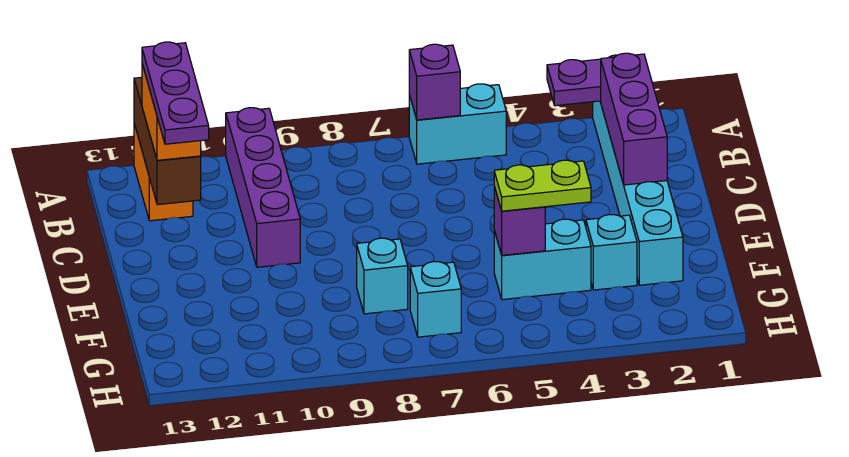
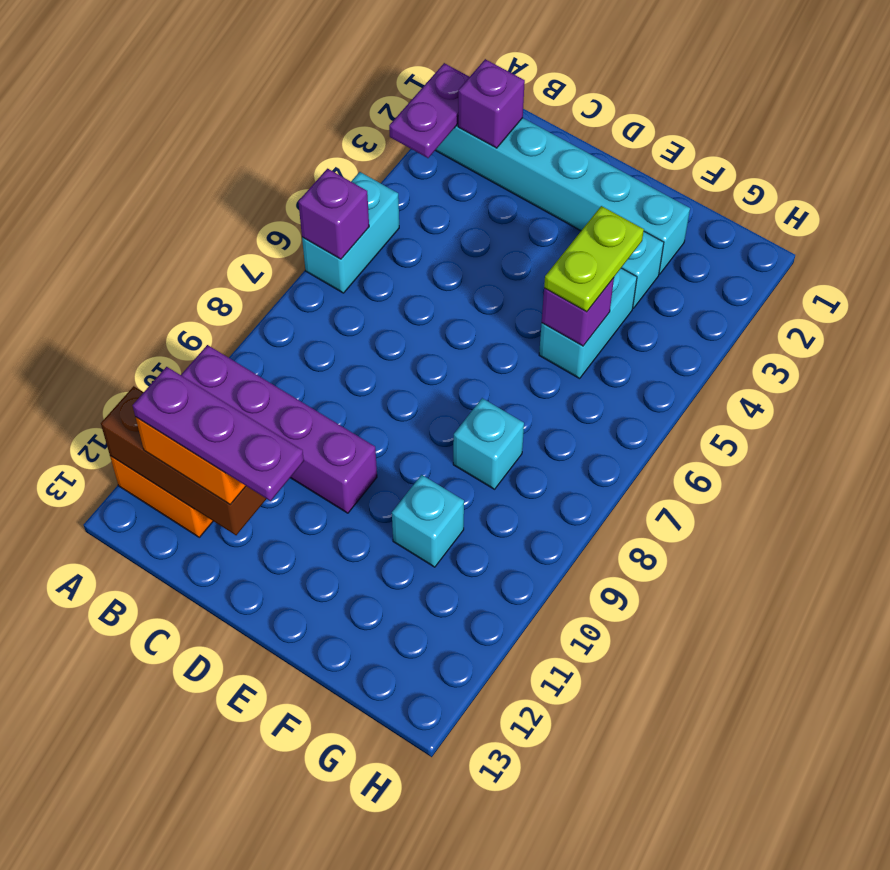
purple brick B2:D2 level 2 -> purple brick B2 level 2
cyan brick G7 level 1 -> cyan brick F10 level 1

